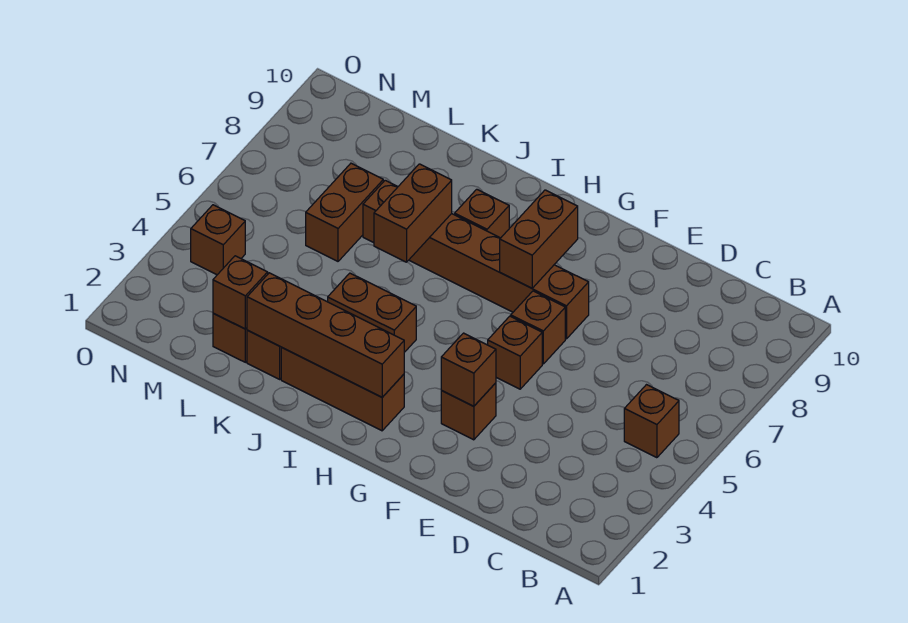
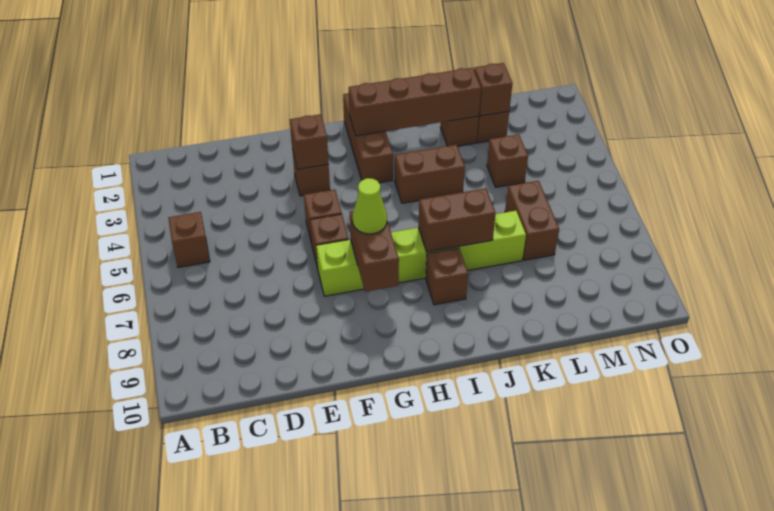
brown brick F7:K7 level 1 -> lime brick F7:K7 level 1
none -> lime cone G7 level 3
brown brick H2:J2 level 1 -> brown brick H1:H3 level 1
brown brick J6:J7 level 2 -> brown brick I7:J7 level 2
brown brick N4 level 1 -> brown brick L4 level 1

